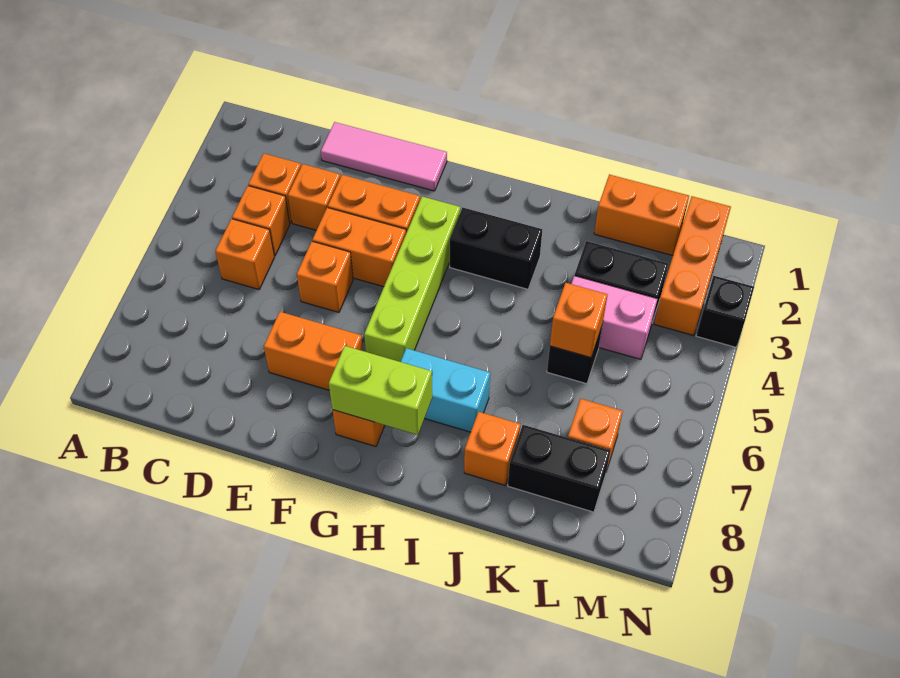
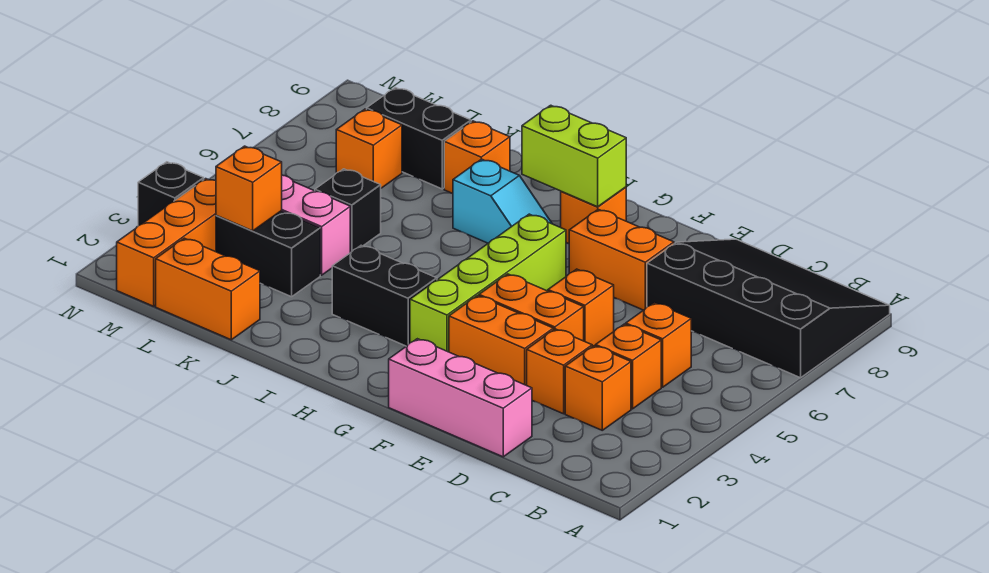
none -> black slope A7:D9 level 1 top 7
pink tile D1:F1 level 1 -> pink brick D1:F1 level 1
cyan brick H7:I7 level 1 -> cyan slope H7:I7 level 1 top I
orange brick K5 level 2 -> orange brick L3 level 2

